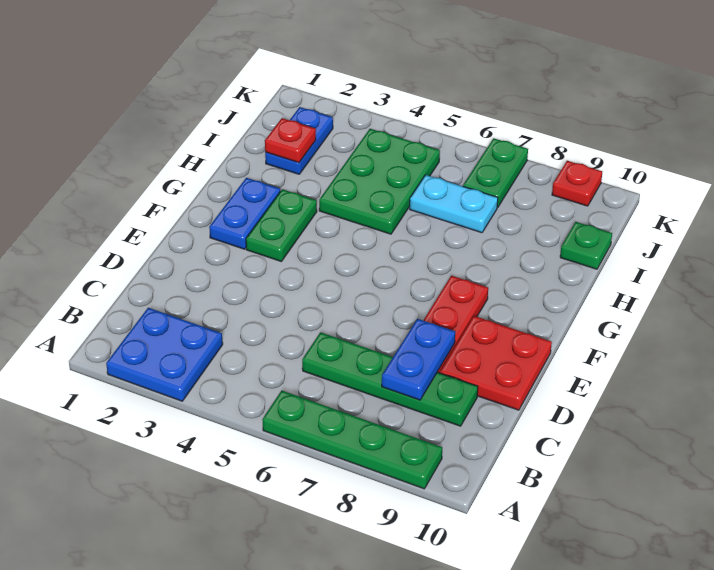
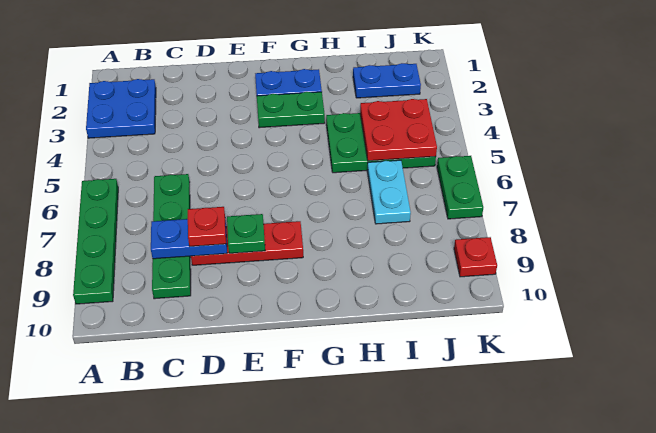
red plate D9:E10 level 1 -> red plate I4:J5 level 2
red plate I2 level 2 -> red plate D8 level 3
green plate I10 level 1 -> green plate E8 level 2
green plate J7:K7 level 1 -> green plate K6:K7 level 1

